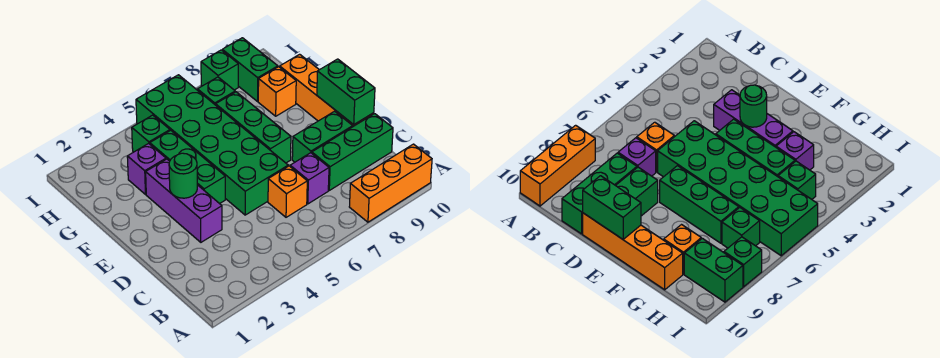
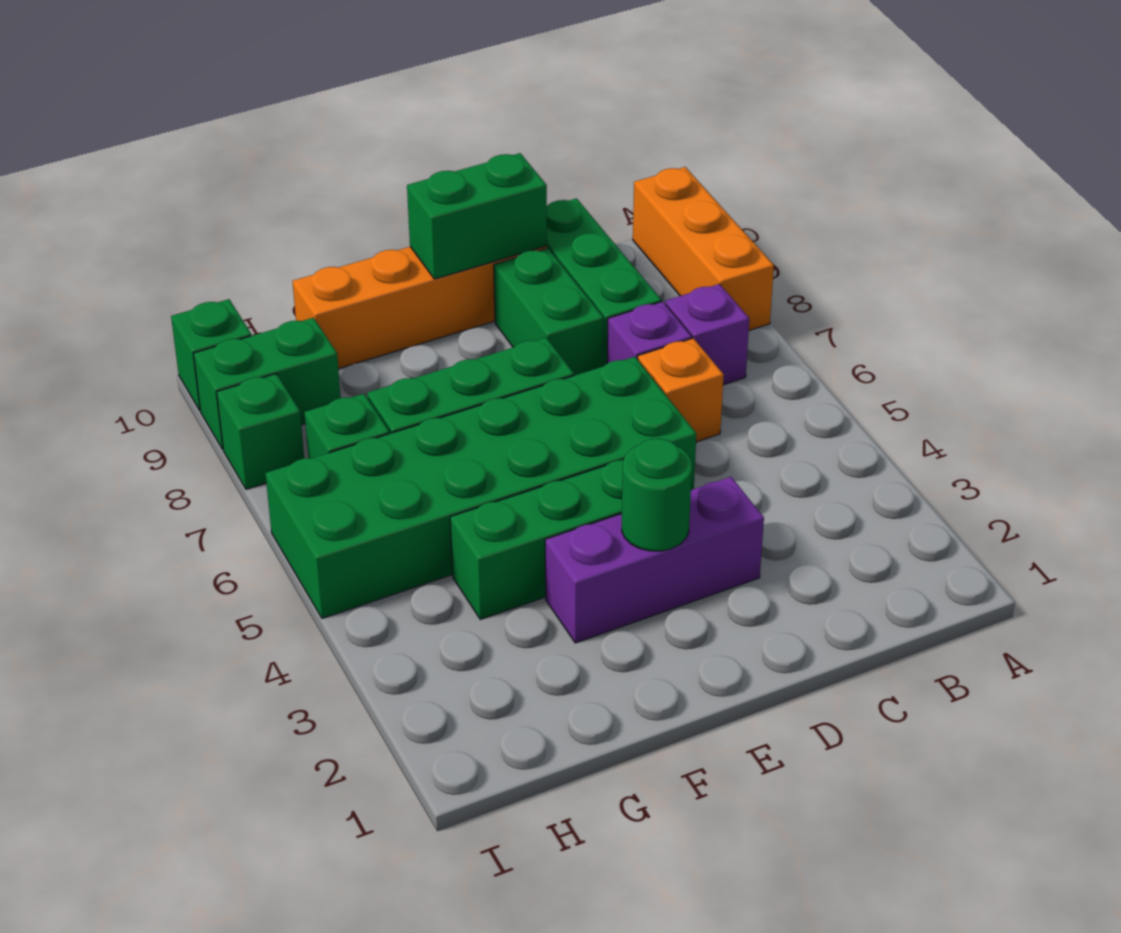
purple brick G3 level 1 -> purple brick B7 level 1
orange brick G9 level 1 -> none
green brick H4 level 1 -> green brick I10 level 1

